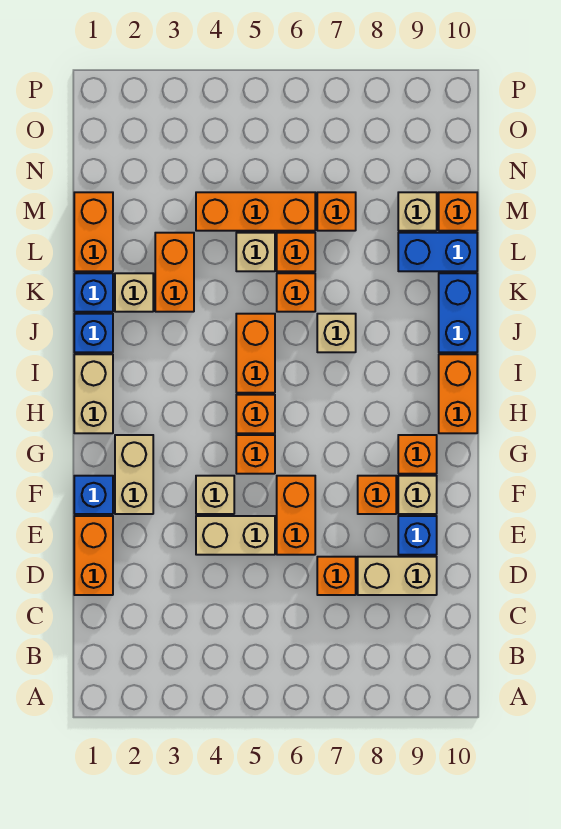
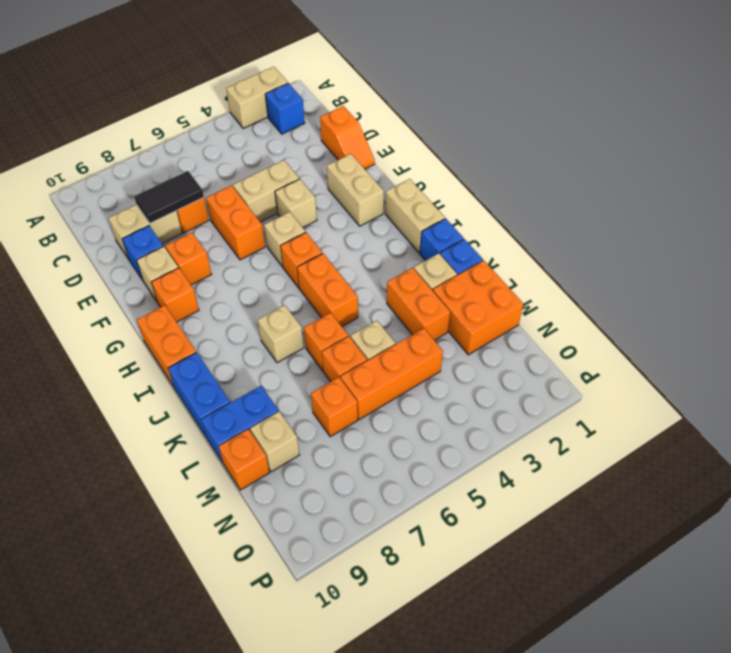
none -> tan brick A2:A3 level 1
orange brick D1:E1 level 1 -> orange slope D1:E1 level 1 top D
none -> black tile D7:D8 level 2
blue brick F1 level 1 -> blue brick B2 level 1
orange brick G5 level 1 -> tan brick G5 level 1
orange brick L1:M1 level 1 -> orange brick L1:M2 level 1

